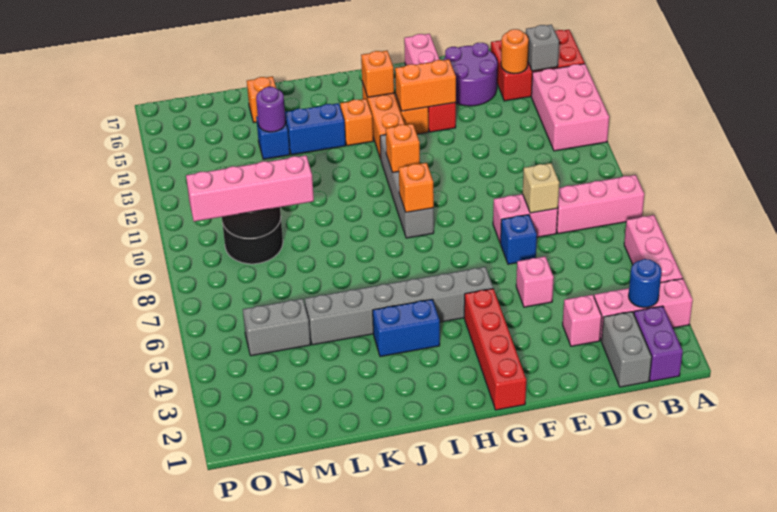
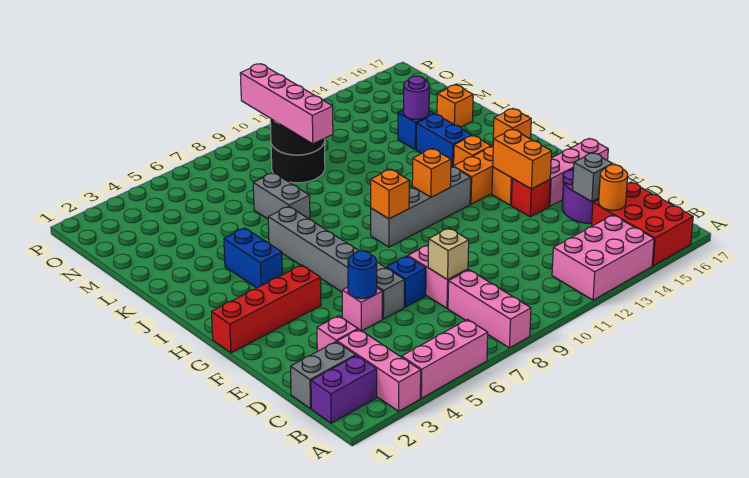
blue round brick B3 level 2 -> blue round brick E5 level 2
grey brick B15 level 2 -> grey brick D15 level 2
grey brick G5:L5 level 1 -> grey brick E6:J6 level 1
grey brick M5:N5 level 1 -> grey brick K7:L7 level 1

